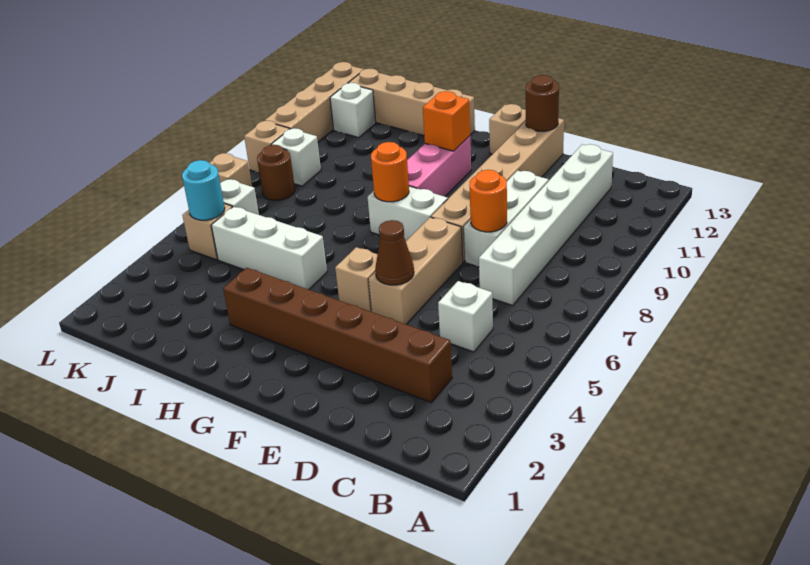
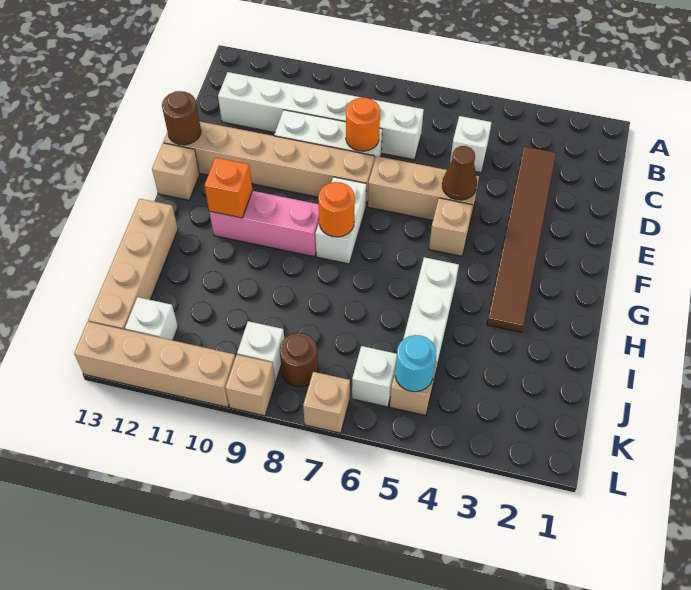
brown brick C3:H3 level 1 -> brown tile C3:H3 level 1

